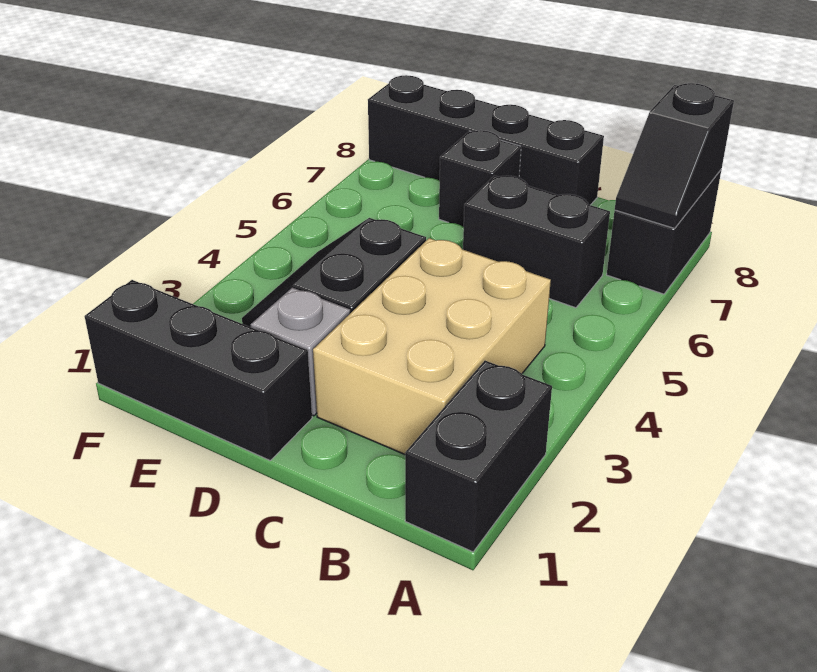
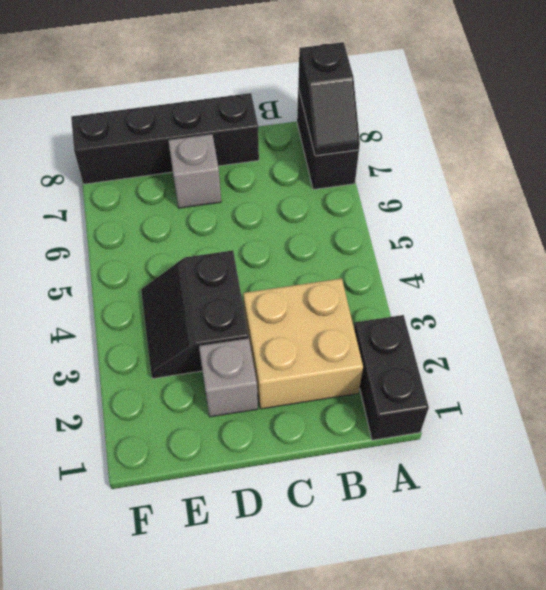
tan brick B2:C4 level 1 -> tan brick B2:C3 level 1
black brick B6:C6 level 1 -> none
black brick D1:F1 level 1 -> none
black brick D7 level 1 -> grey brick D7 level 1

